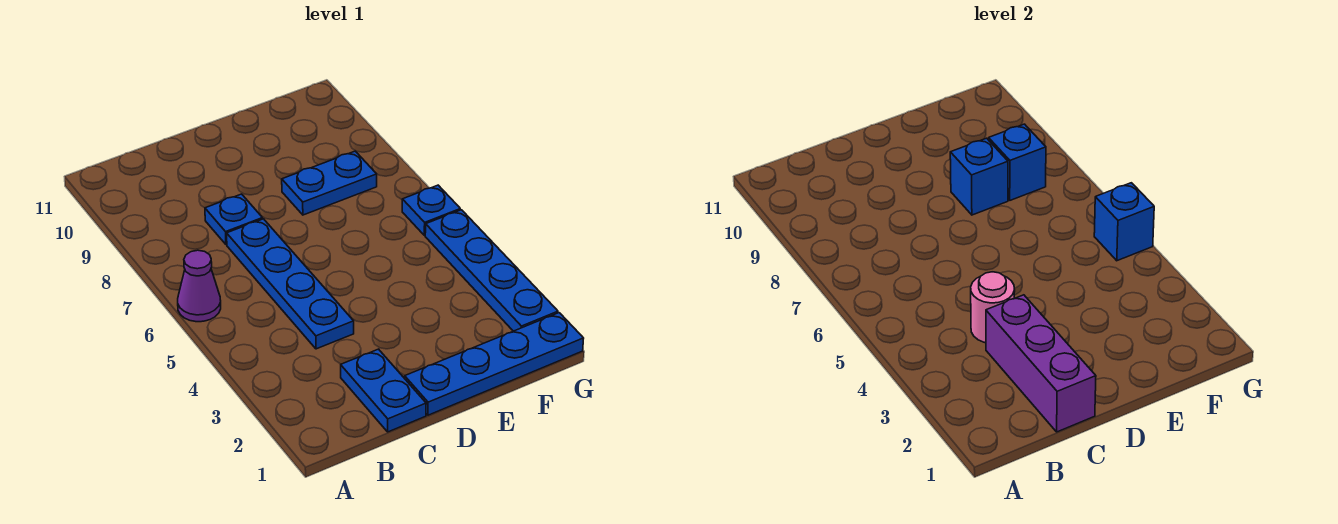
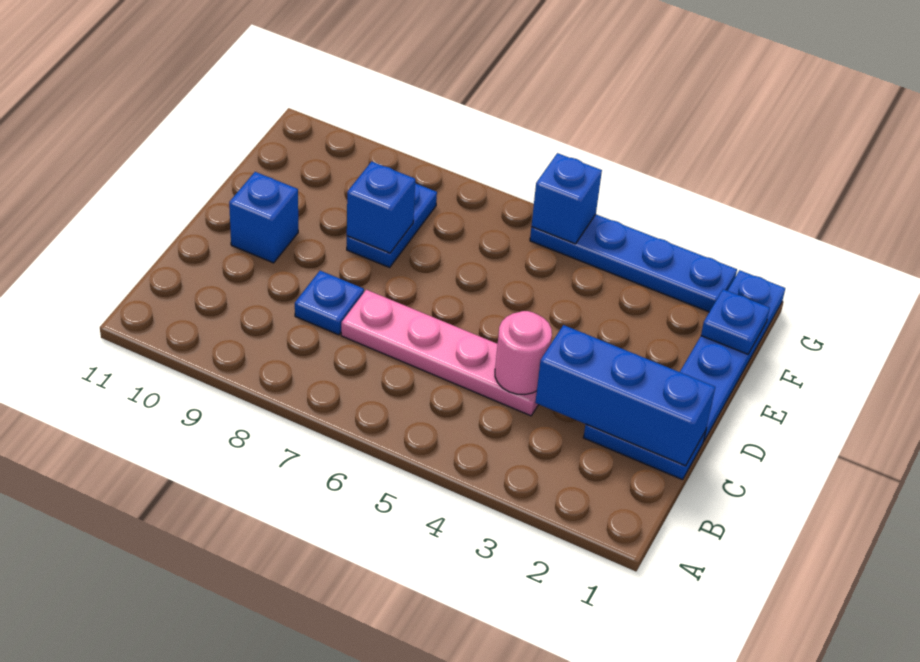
purple cone A6 level 1 -> none
purple brick C1:C3 level 2 -> blue brick C1:C3 level 2
blue plate C4:C7 level 1 -> pink plate C4:C7 level 1
blue brick F8 level 2 -> blue brick D10 level 1
blue plate G6 level 1 -> blue plate F1 level 2

